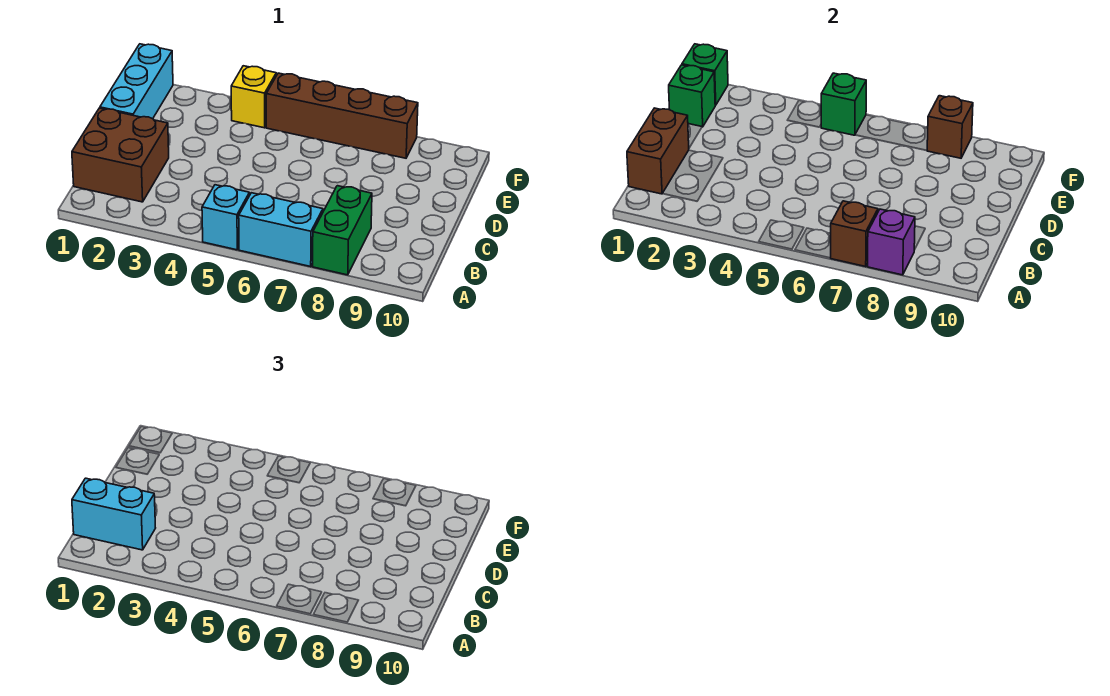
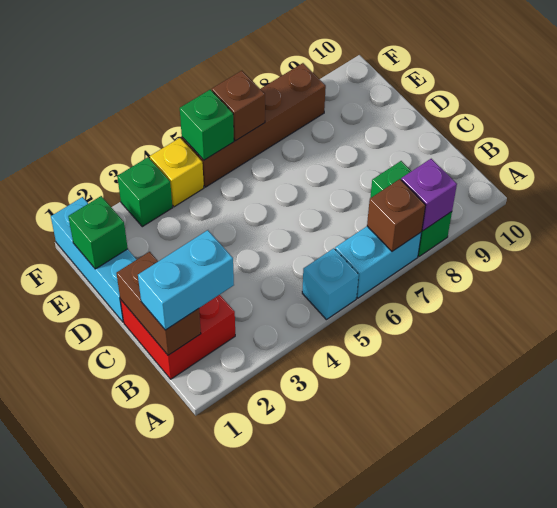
brown brick B1:C2 level 1 -> red brick B1:C2 level 1
green brick F1 level 2 -> green brick F3 level 1
brown brick F8 level 2 -> brown brick F6 level 2

